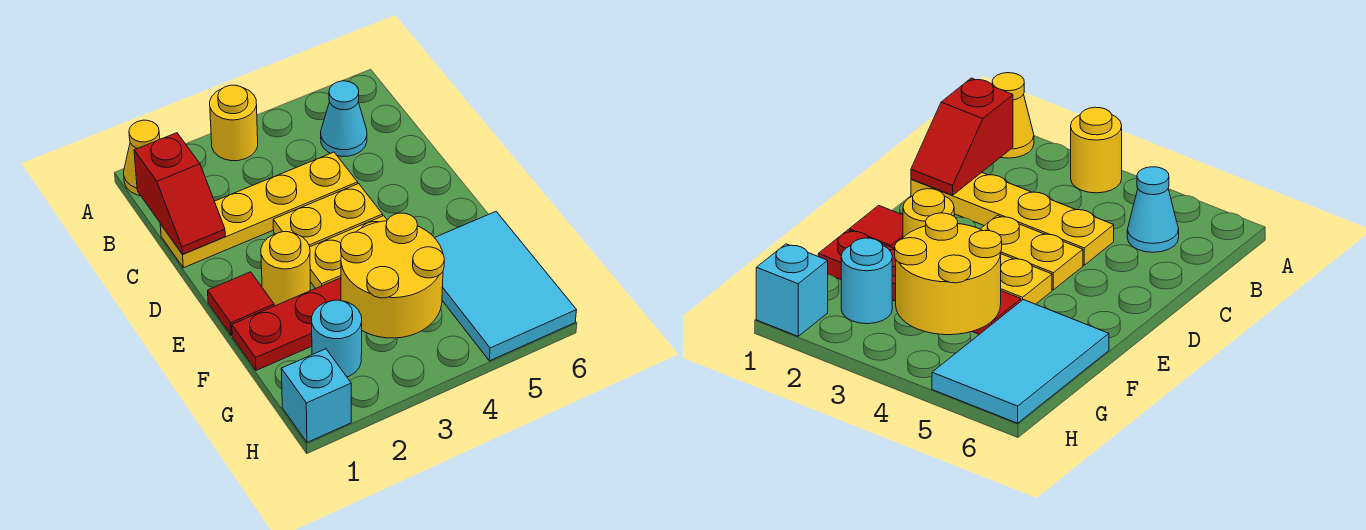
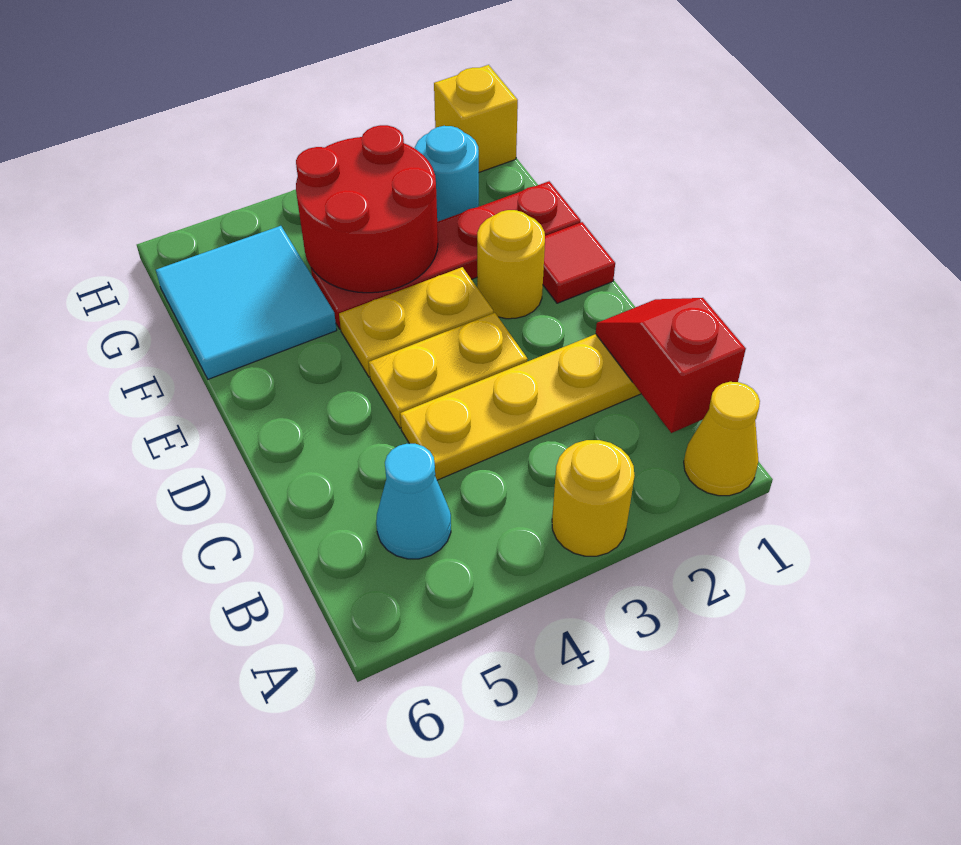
yellow round brick F3:G4 level 2 -> red round brick F3:G4 level 2
cyan tile F5:H6 level 1 -> cyan tile F5:G6 level 1
cyan brick H1 level 1 -> yellow brick H1 level 1

